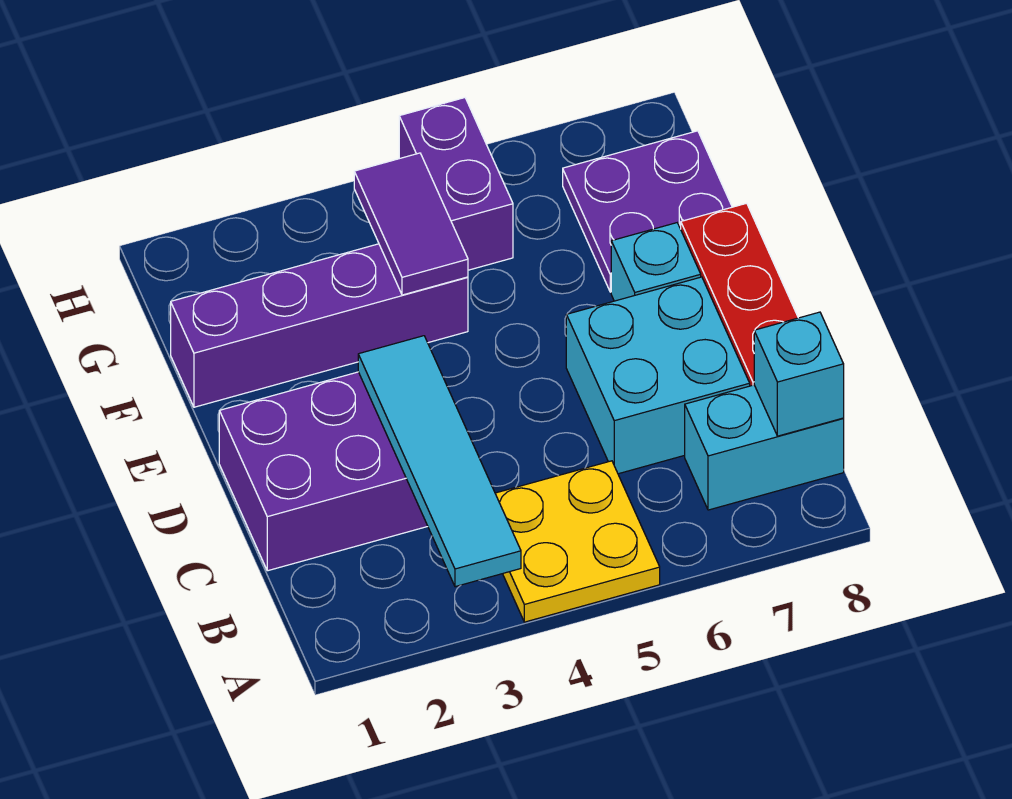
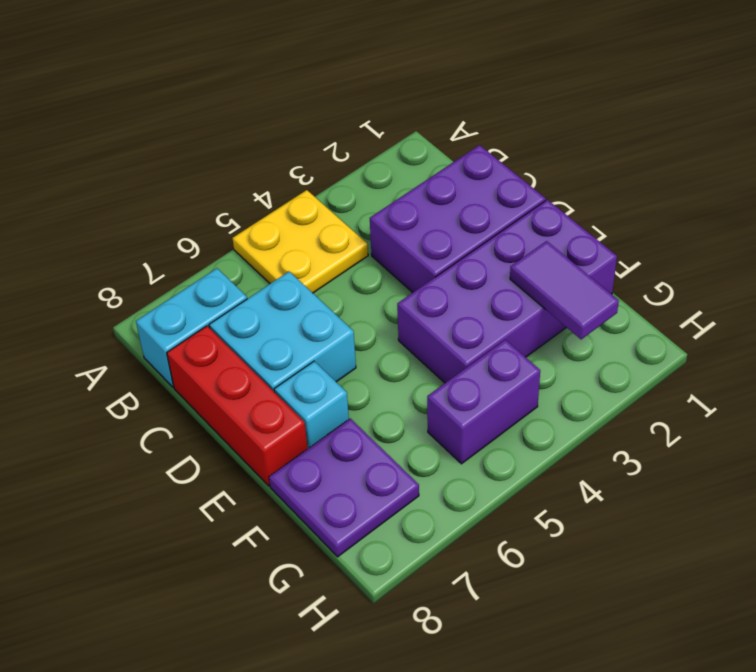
cyan tile A3:D3 level 2 -> none
cyan brick B8 level 2 -> none
purple brick F1:F4 level 1 -> purple brick E1:F4 level 1
purple tile F4:G4 level 2 -> purple tile F2:G2 level 2
purple brick G5:H5 level 1 -> purple brick G4:G5 level 1

